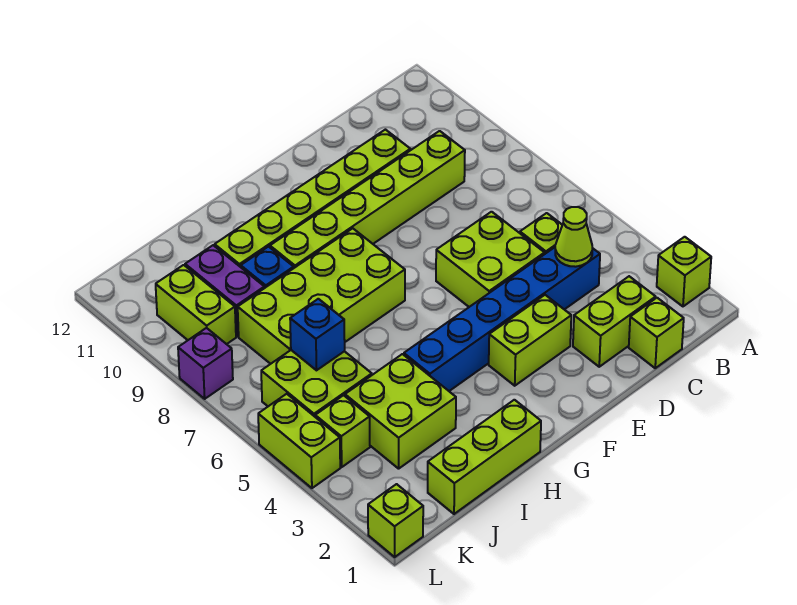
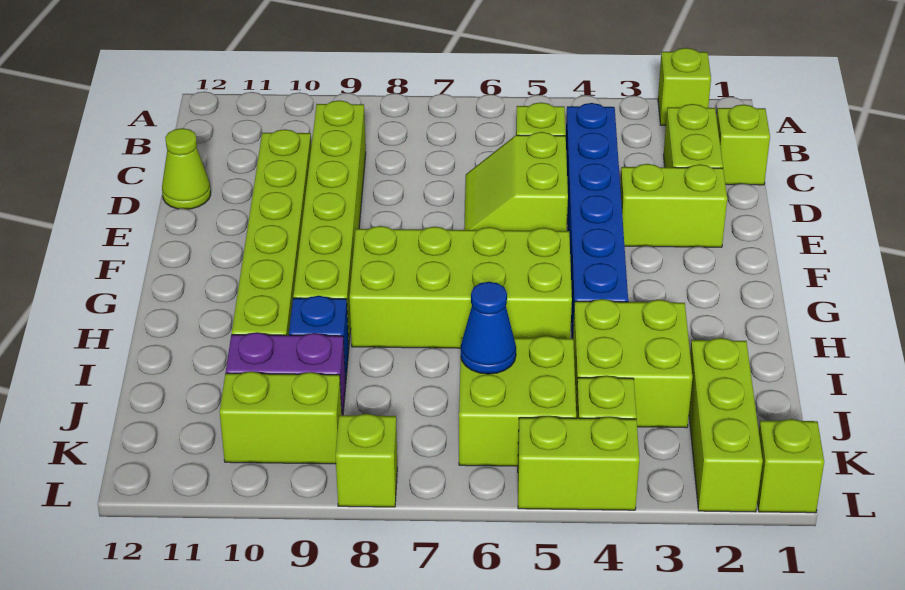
lime cone C4 level 2 -> lime cone D12 level 1
lime brick D5:E6 level 1 -> lime slope D5:E6 level 1 top 5
lime brick E3:F3 level 1 -> lime brick E2:E3 level 1
lime brick G7:J8 level 1 -> lime brick G5:H8 level 1
lime brick H1:J1 level 1 -> lime brick J2:L2 level 1
blue brick J6 level 2 -> blue cone J6 level 2
purple brick L8 level 1 -> lime brick L8 level 1

